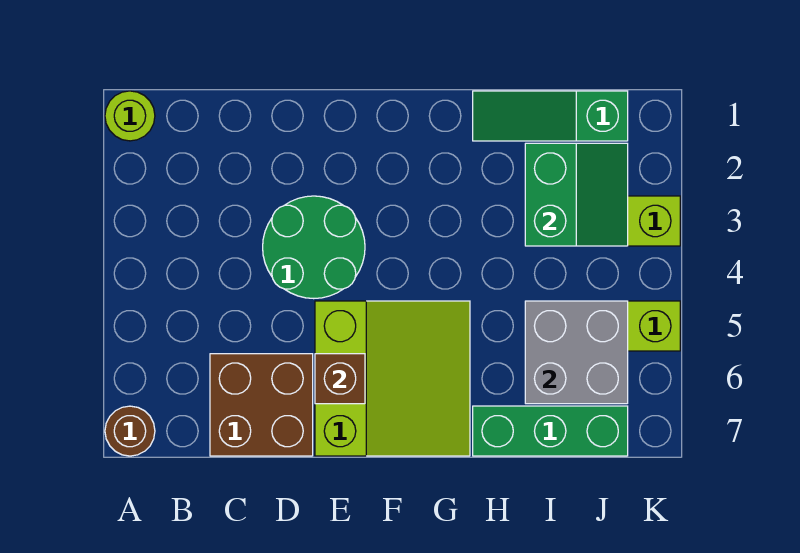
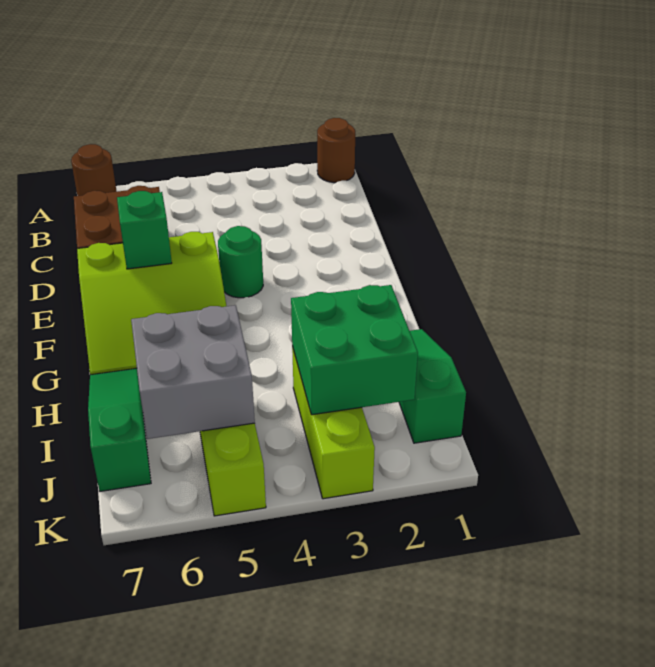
lime round brick A1 level 1 -> brown round brick A1 level 1
green round brick D3:E4 level 1 -> green round brick E4 level 1
brown brick E6 level 2 -> green brick E6 level 2
green brick H7:J7 level 1 -> green slope H7:J7 level 1 top J
green slope I2:J3 level 2 top I -> green brick I2:J3 level 2

